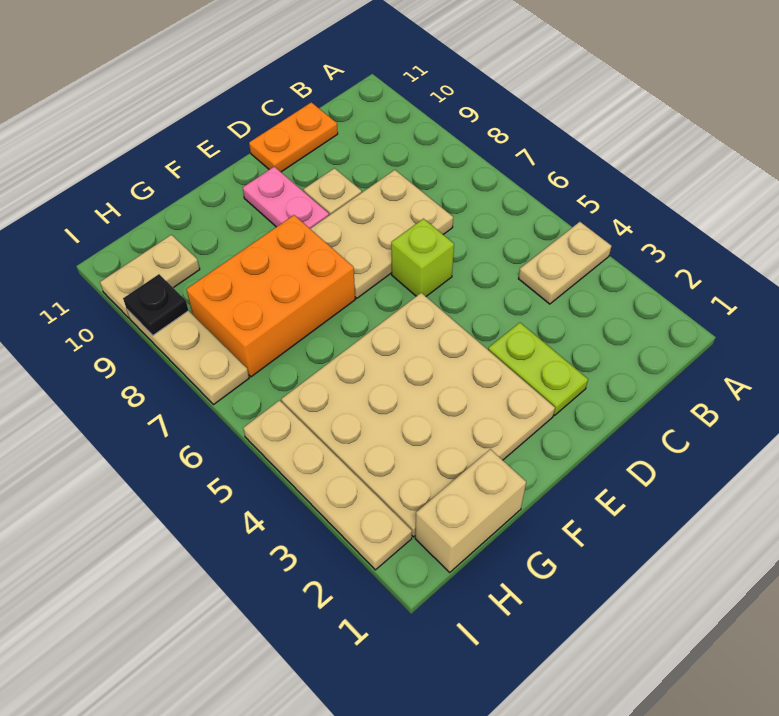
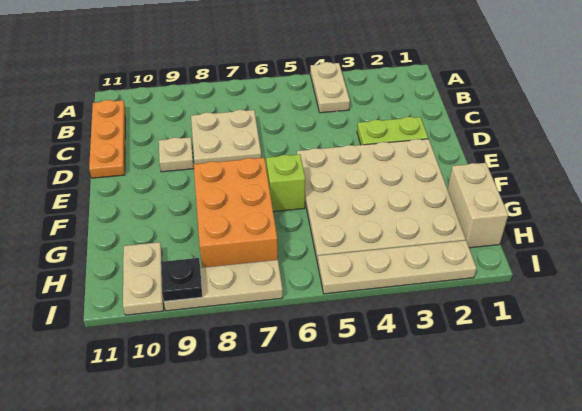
tan plate C7:E8 level 1 -> tan plate C7:D8 level 1
orange plate C11:D11 level 1 -> orange plate B11:D11 level 1
lime brick D6 level 1 -> lime brick F6 level 1
pink plate E9:E10 level 1 -> none

